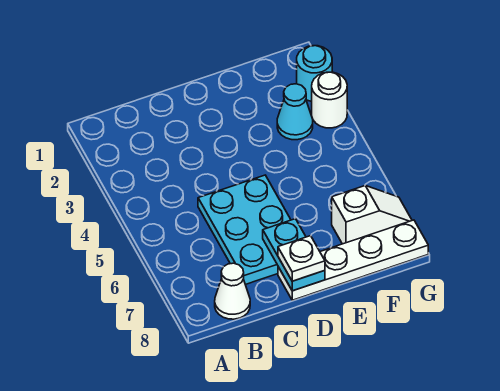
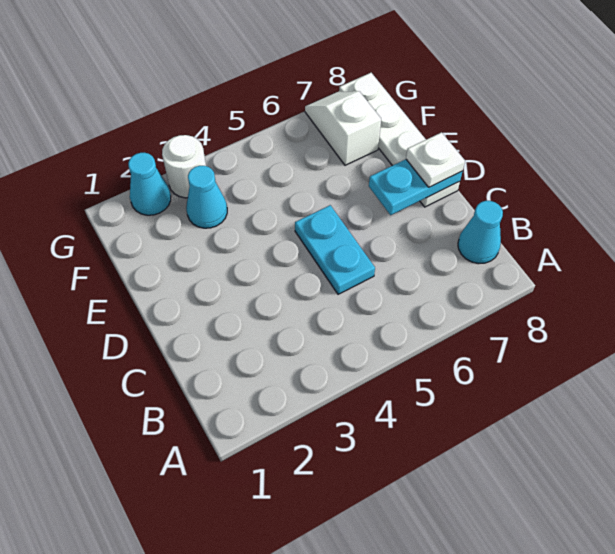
white cone B8 level 1 -> cyan cone B8 level 1
cyan plate C5:D7 level 1 -> cyan plate C5:D5 level 1
cyan round brick G2 level 1 -> cyan cone G2 level 1

